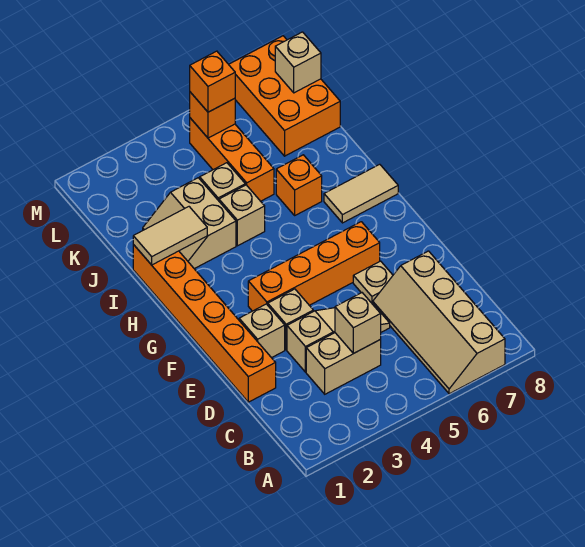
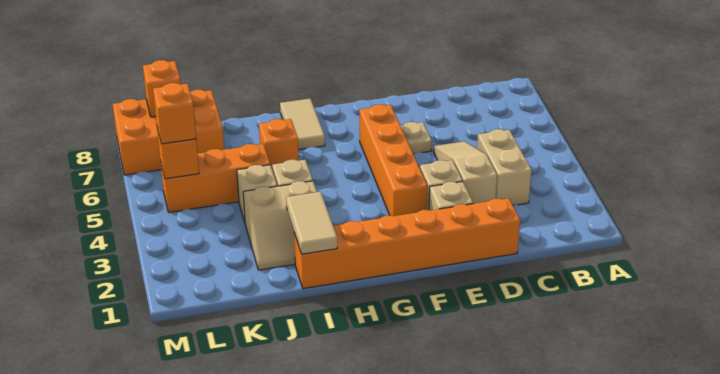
tan slope A6:D7 level 1 top 7 -> none
tan brick C4 level 2 -> none
tan brick L8 level 2 -> orange brick L8 level 2

